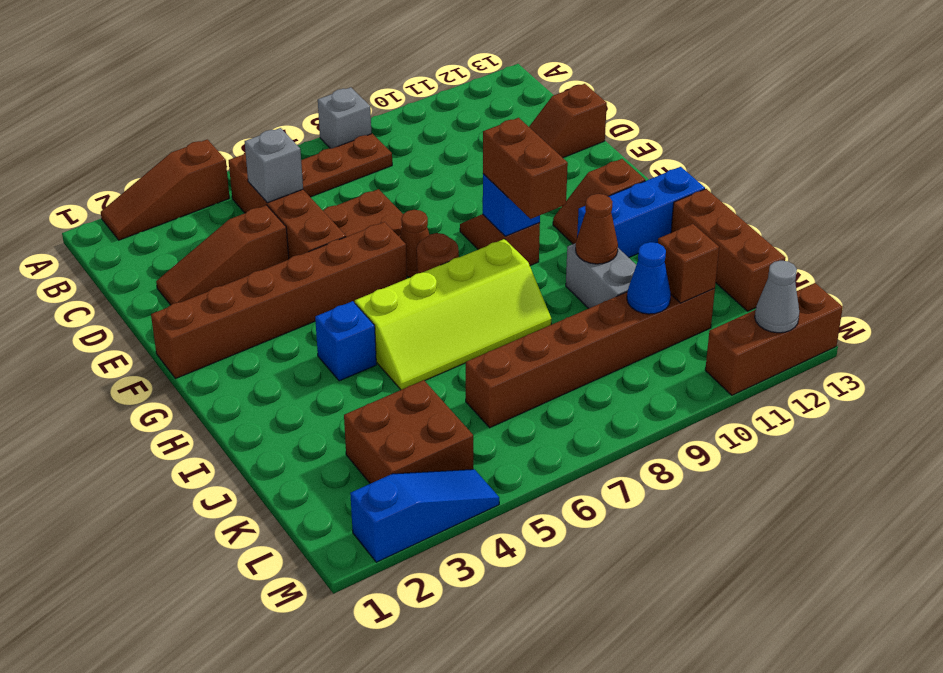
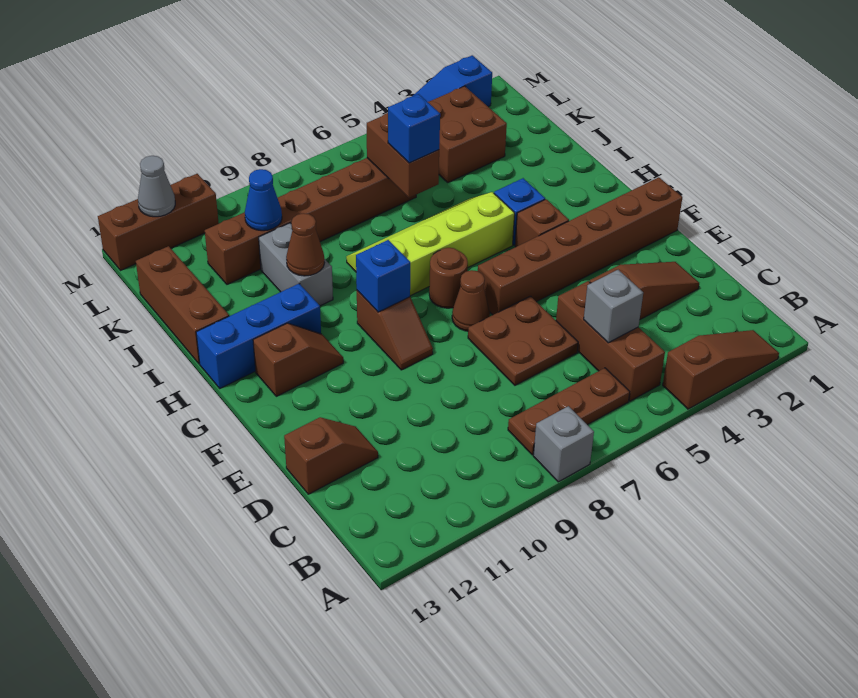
brown brick B5:E5 level 1 -> brown brick B5:D5 level 1
brown brick G9:H9 level 3 -> brown brick J6:K6 level 2
none -> blue brick J6 level 3
brown brick K11 level 2 -> brown brick G4 level 1

